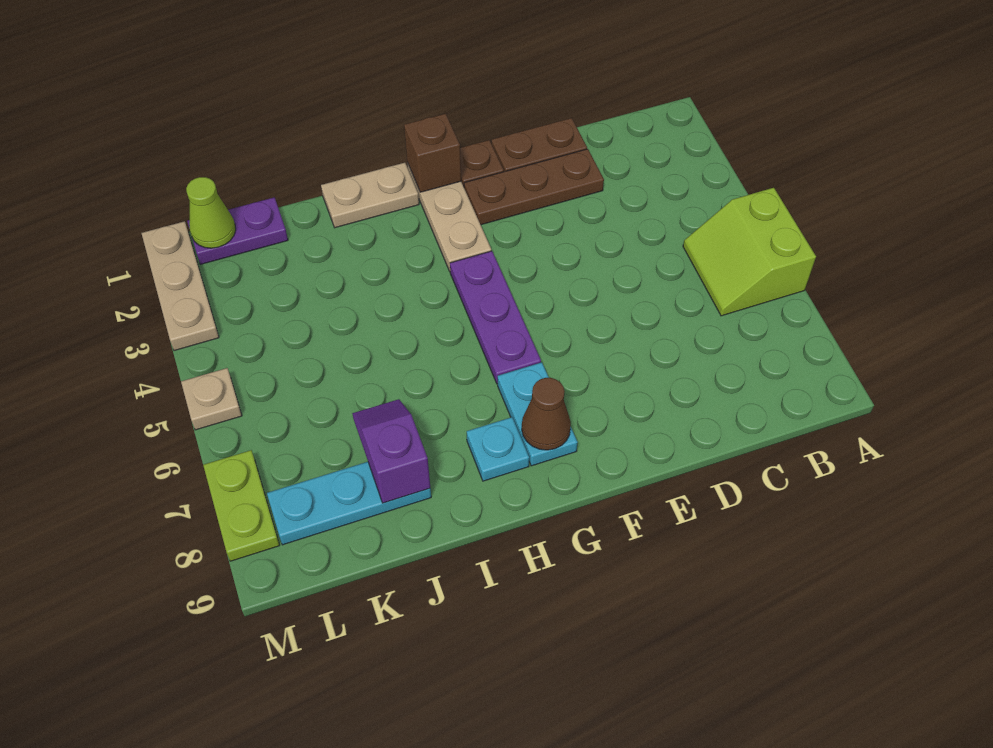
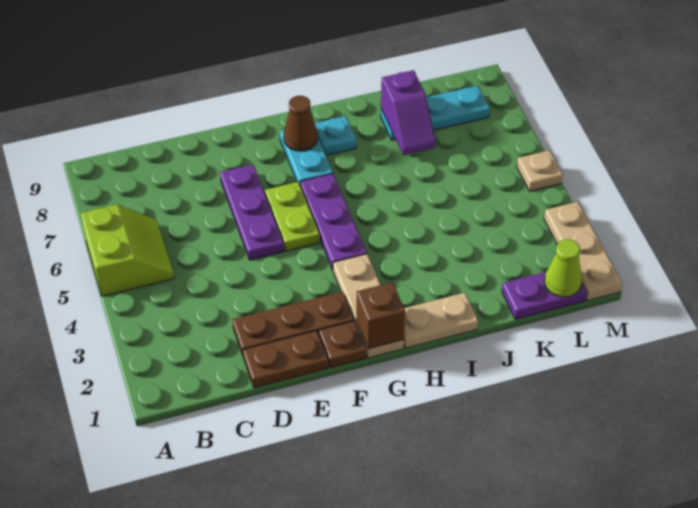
none -> purple plate E5:E7 level 1
lime plate M7:M8 level 1 -> lime plate F5:F6 level 1

